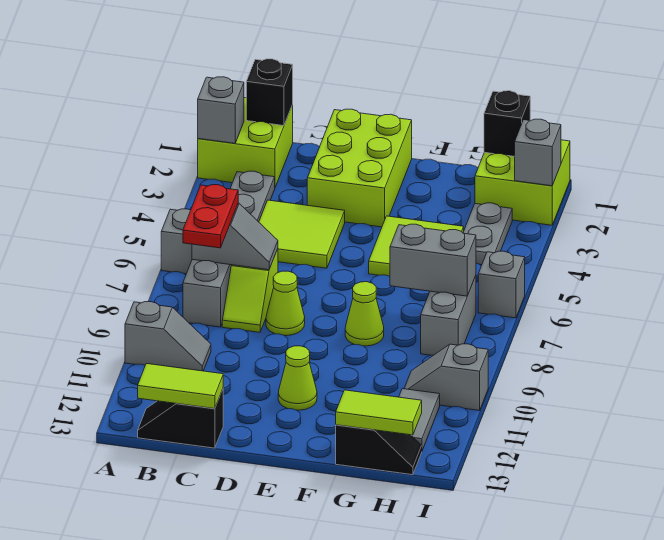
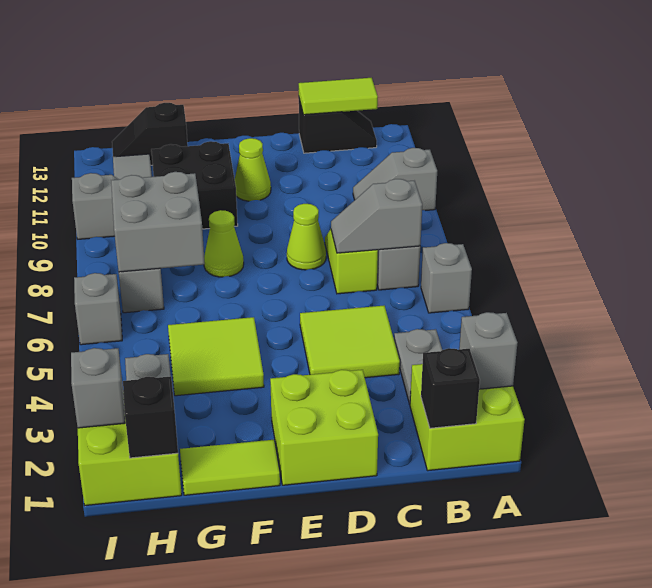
red plate B7:B8 level 3 -> none
lime brick D1:E3 level 1 -> lime brick D1:E2 level 1
none -> black brick F10:G11 level 1
grey brick G7:H7 level 2 -> grey brick G7:H8 level 2
lime tile G13:H13 level 2 -> lime tile F1:G1 level 1

